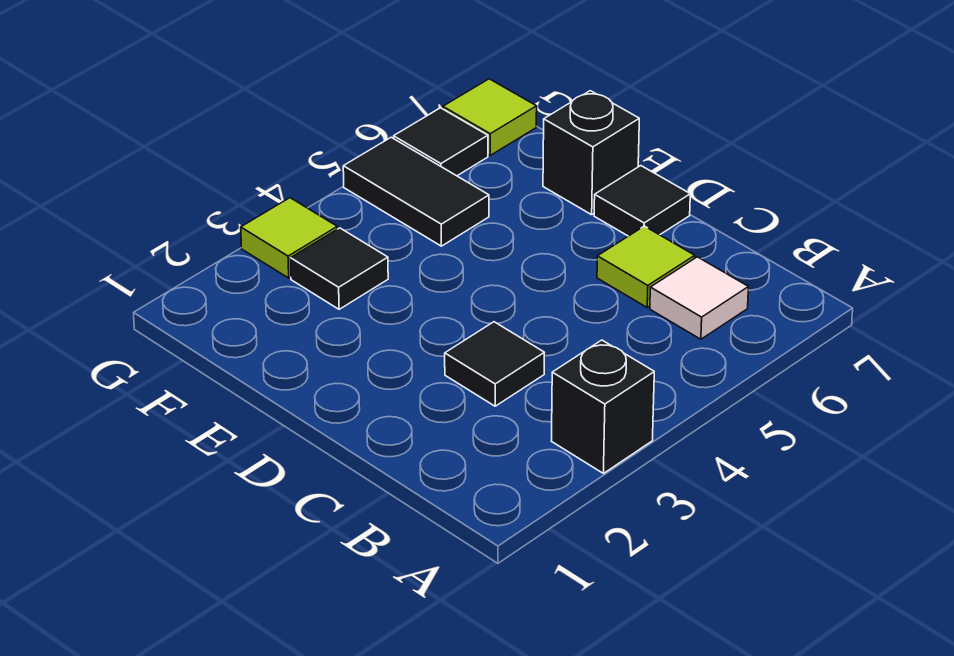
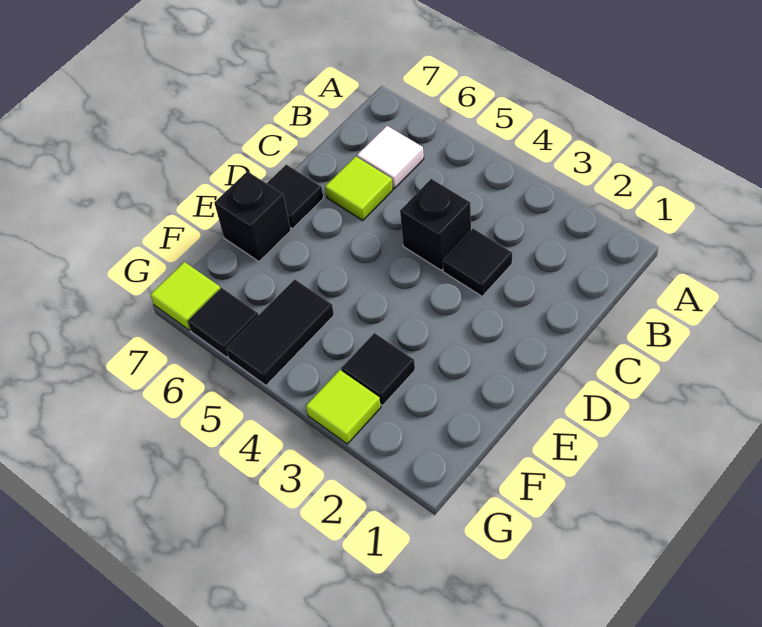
black brick A3 level 1 -> black brick C4 level 1

